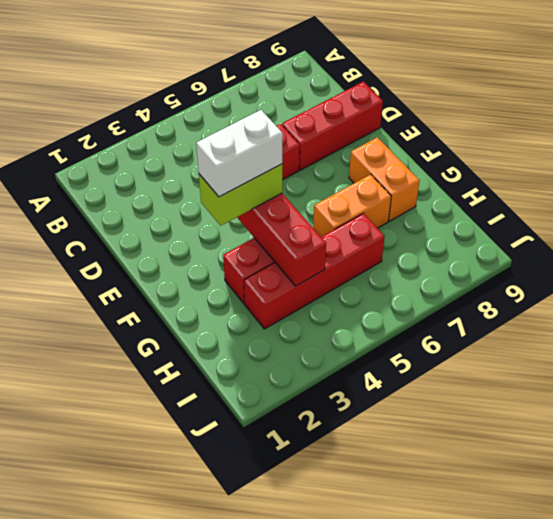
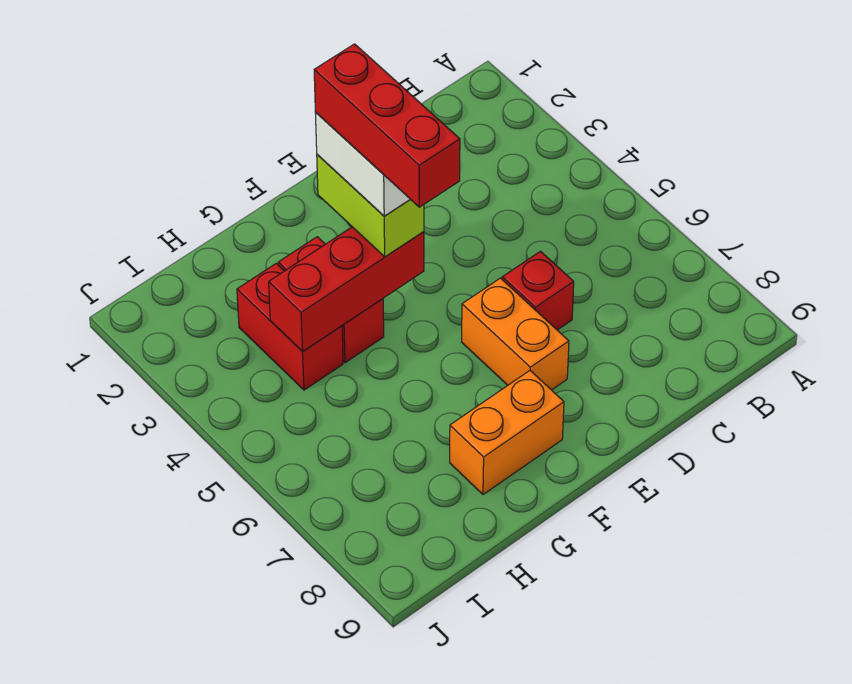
red brick D7:D9 level 1 -> red brick F3:F5 level 5
orange brick G6:G7 level 1 -> orange brick E6:E7 level 1
red brick H3:H6 level 1 -> red brick H3:H4 level 1

